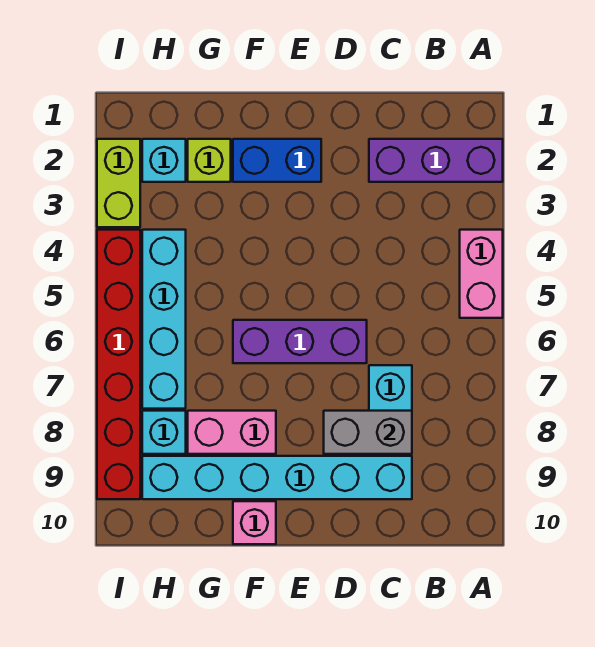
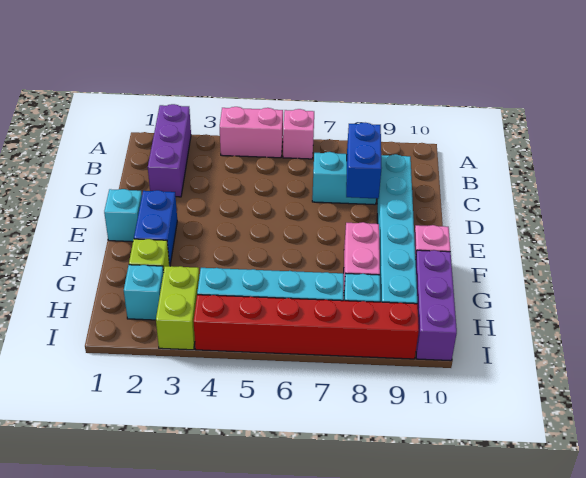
none -> pink brick A6 level 1
grey brick C8:D8 level 2 -> blue brick C8:D8 level 2
purple brick D6:F6 level 1 -> purple brick G10:I10 level 1
none -> cyan brick E1 level 1
lime brick I2:I3 level 1 -> lime brick H3:I3 level 1

